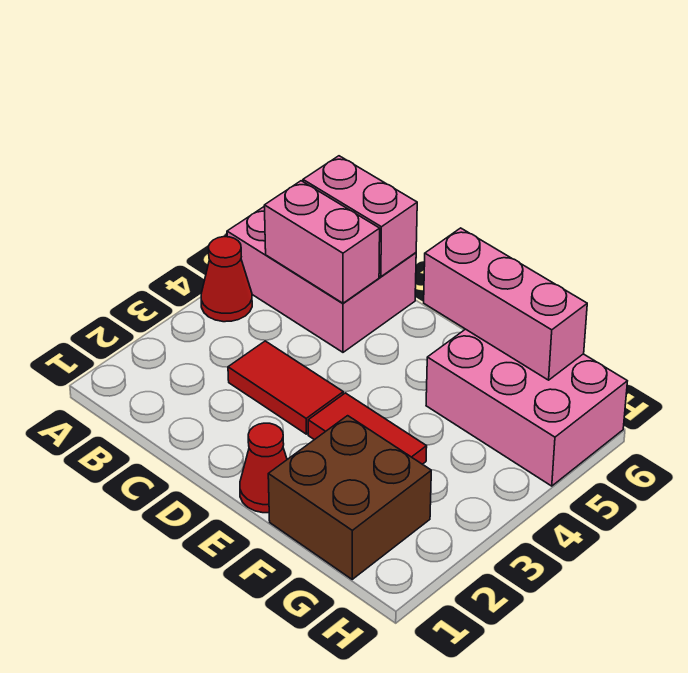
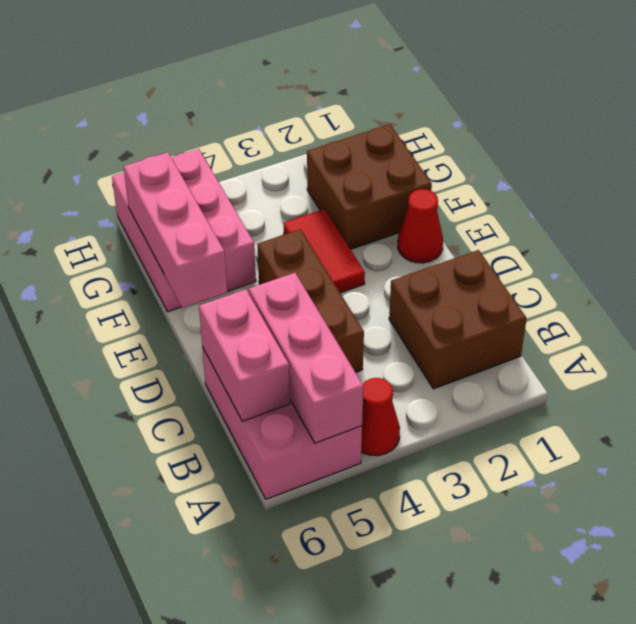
none -> brown brick B1:C2 level 1
pink brick B5:C5 level 2 -> pink brick A5:C5 level 2
red tile C3:D3 level 1 -> none
none -> brown brick C4:E4 level 1

